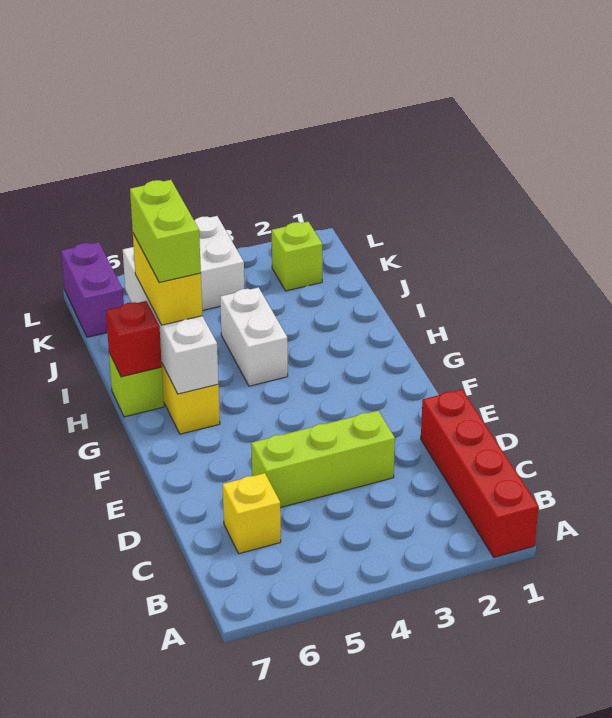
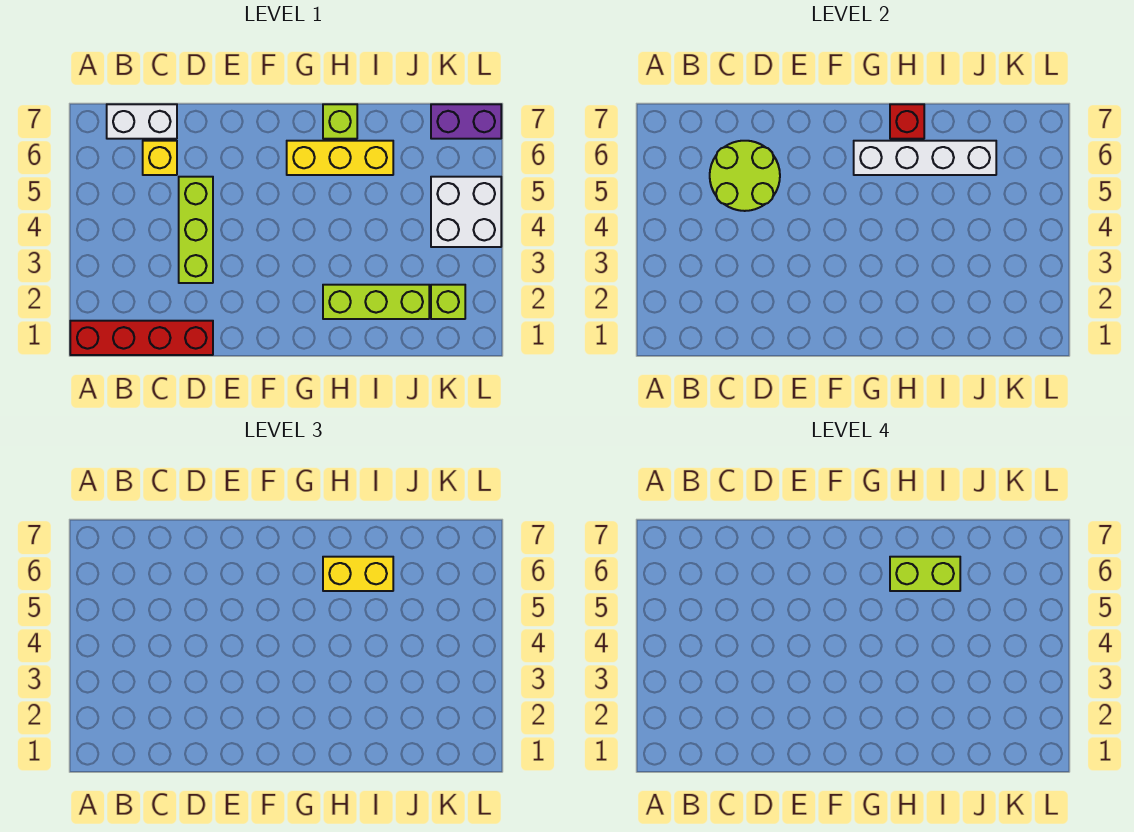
none -> lime round brick C5:D6 level 2
none -> lime brick H2:J2 level 1
white brick H4:I4 level 1 -> white brick B7:C7 level 1

